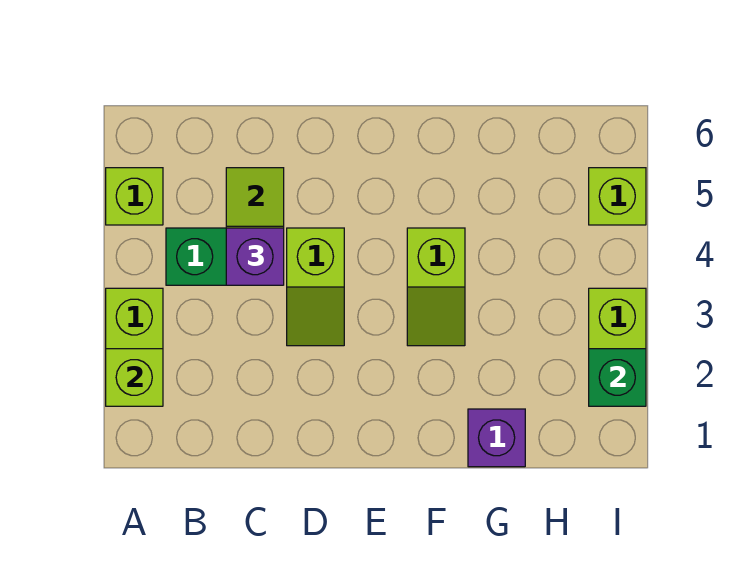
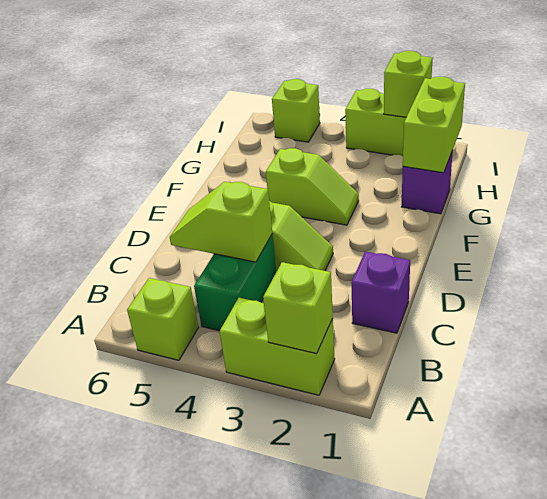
purple brick C4 level 3 -> purple brick C1 level 1
none -> lime brick G1:H1 level 2
green brick I2 level 2 -> lime brick I2 level 2

